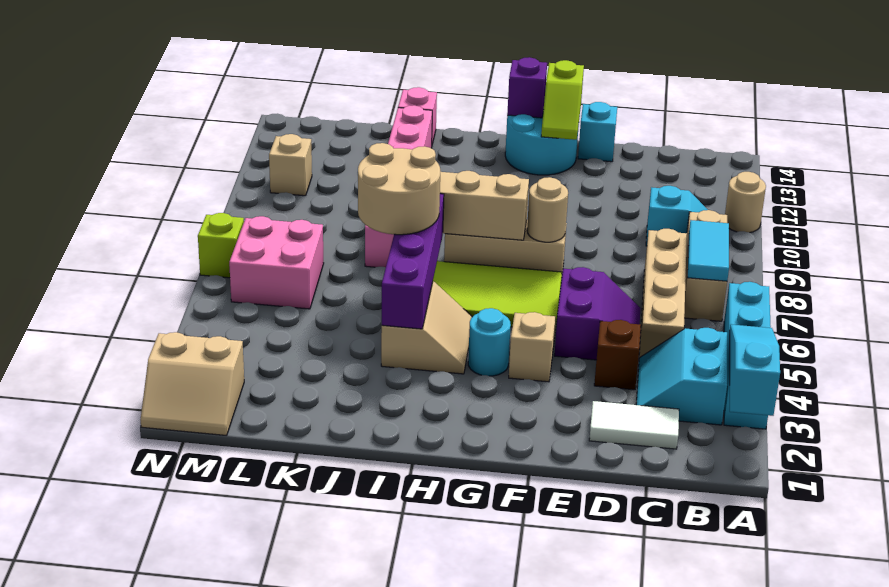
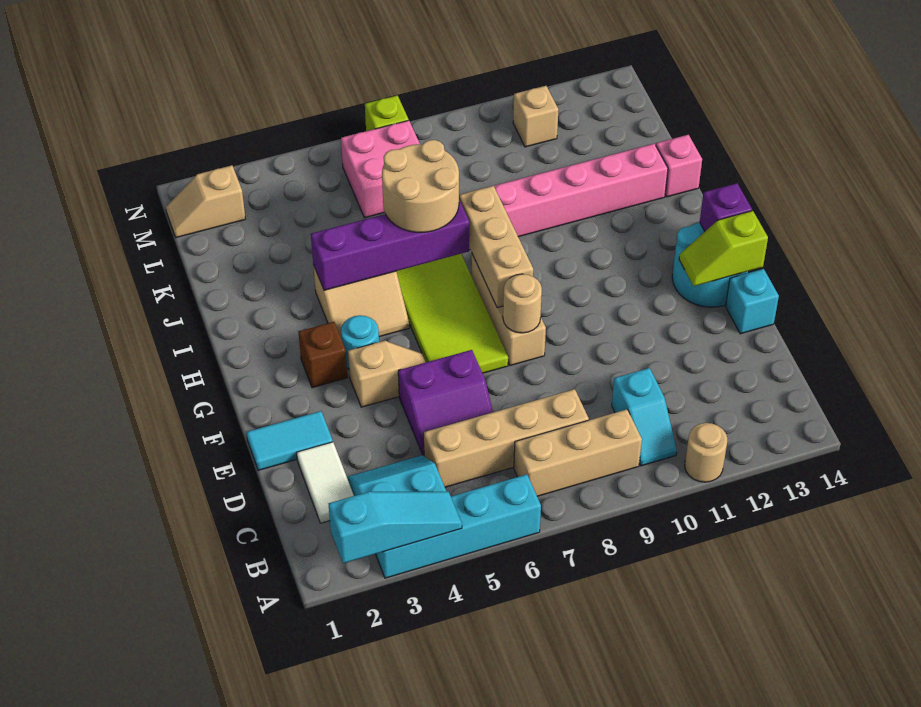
cyan tile B7:B8 level 2 -> cyan tile E1:E2 level 1
brown brick D4 level 1 -> brown brick G3 level 1
tan slope M1:N2 level 1 top 2 -> tan slope M1:M2 level 1 top 2

